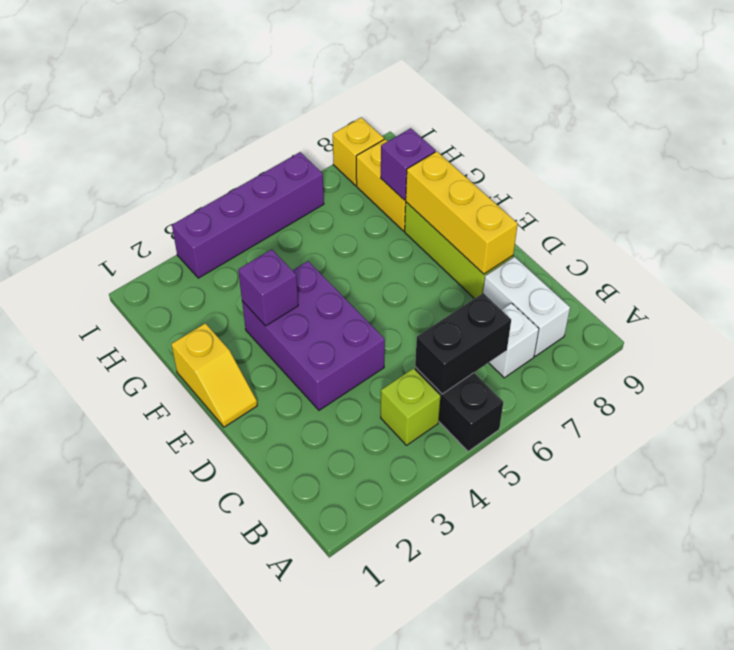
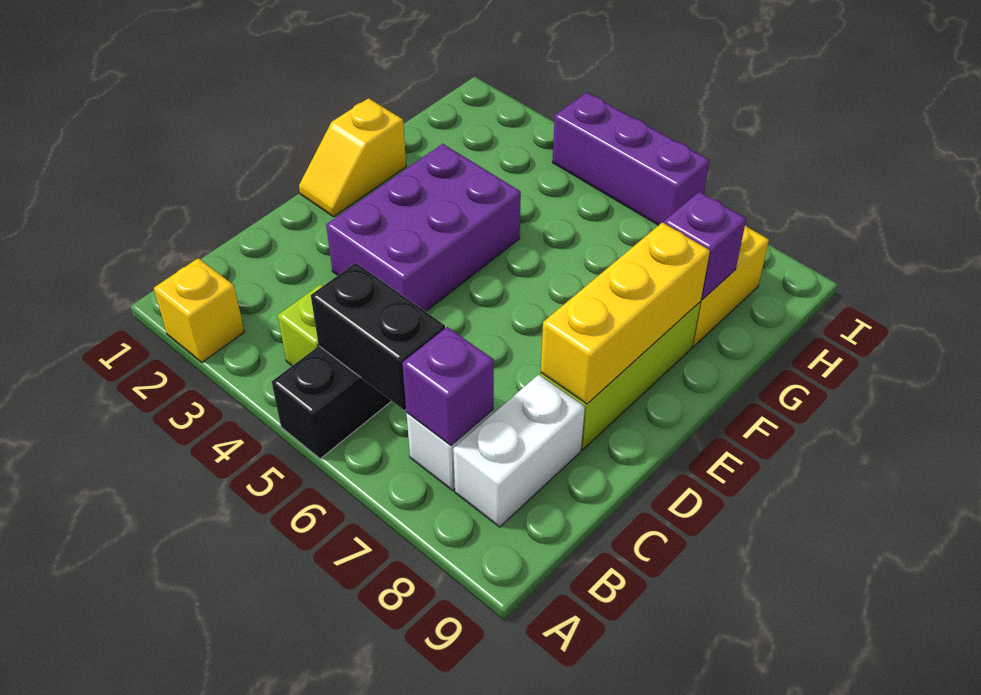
purple brick F3 level 2 -> purple brick B7 level 2
purple brick I3:I6 level 1 -> purple brick I4:I6 level 1
yellow brick I8 level 1 -> yellow brick A2 level 1

